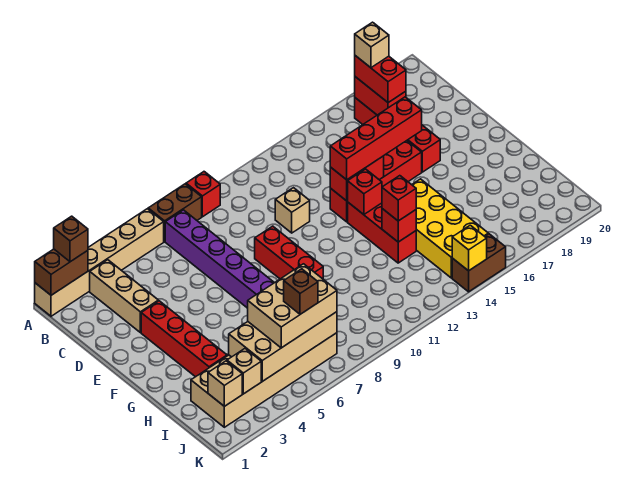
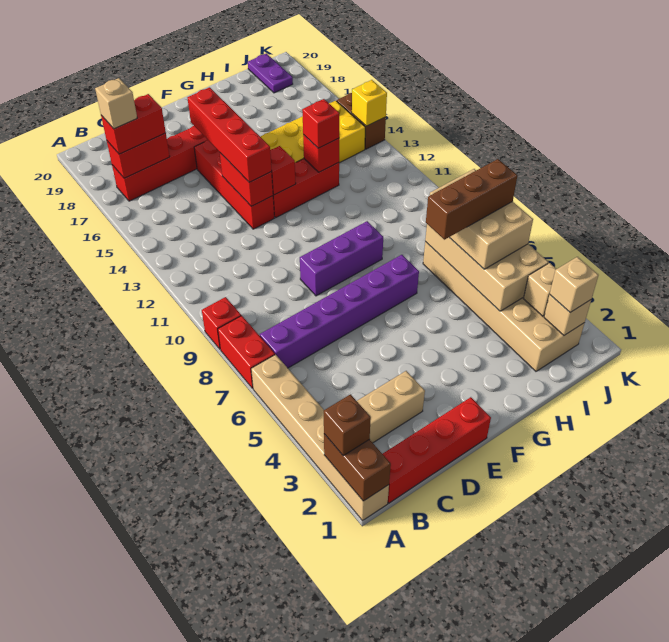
brown brick A7:A8 level 1 -> red brick A7:A8 level 1
tan brick D11 level 1 -> tan brick J2 level 3
red brick E3:H3 level 1 -> red brick B1:E1 level 1
red brick E9:G9 level 1 -> purple brick E9:G9 level 1
brown brick J6 level 4 -> brown brick H6:J6 level 4
none -> purple plate J19:J20 level 1

